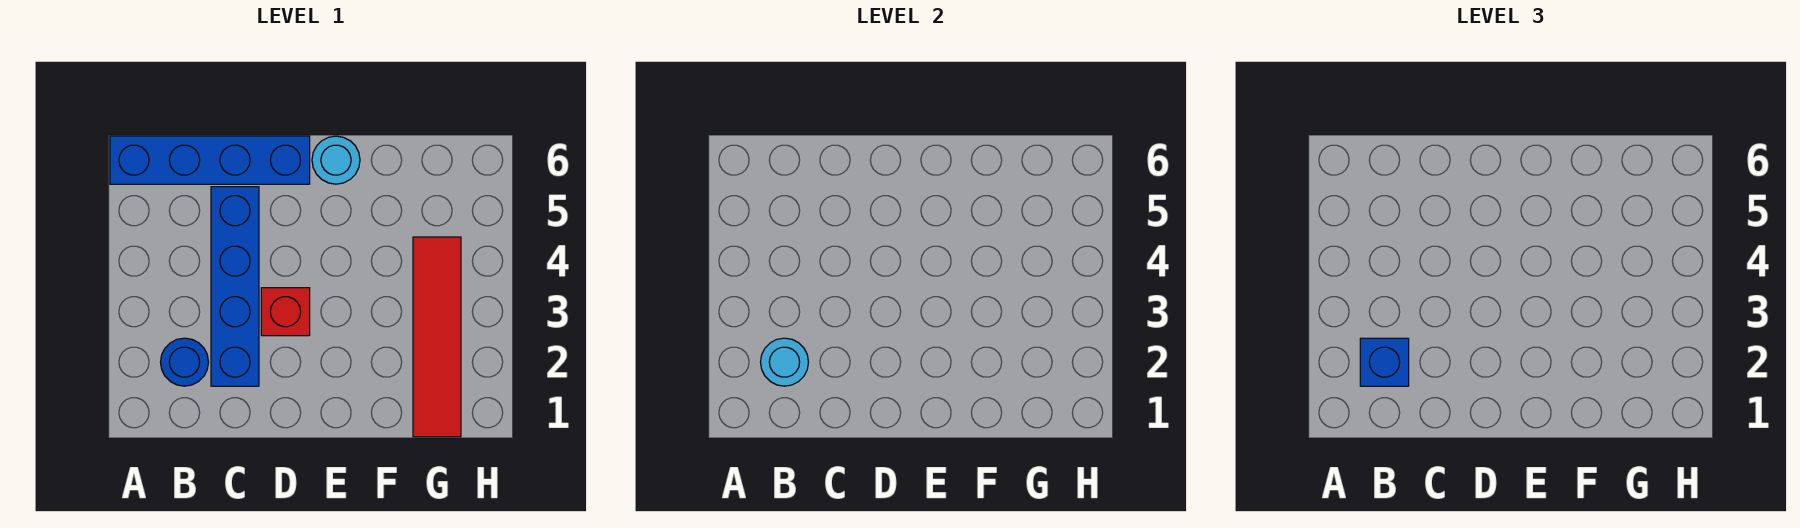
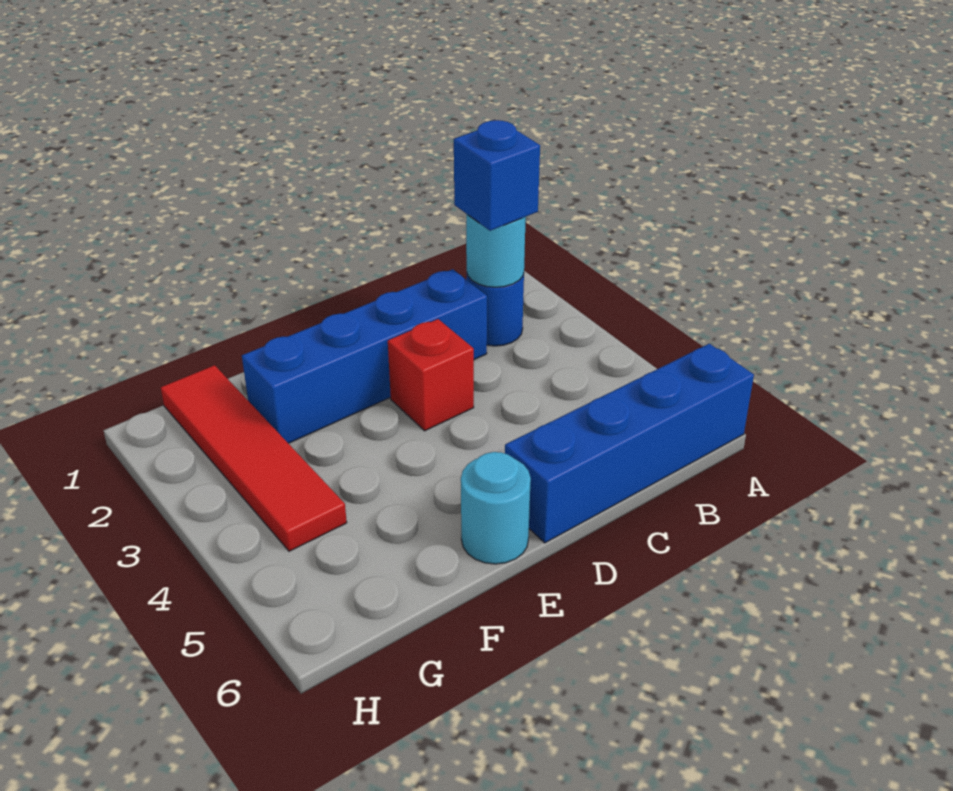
blue brick C2:C5 level 1 -> blue brick C2:F2 level 1

